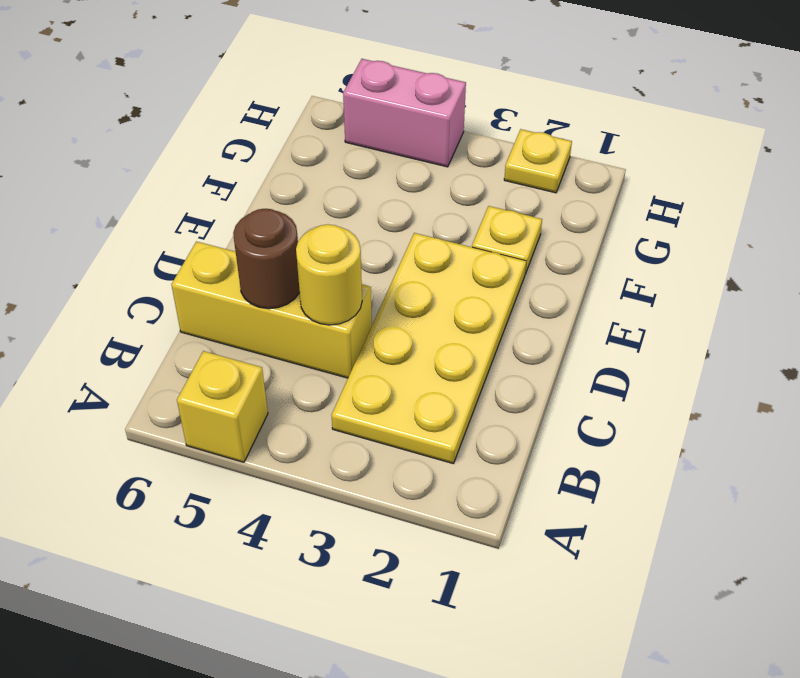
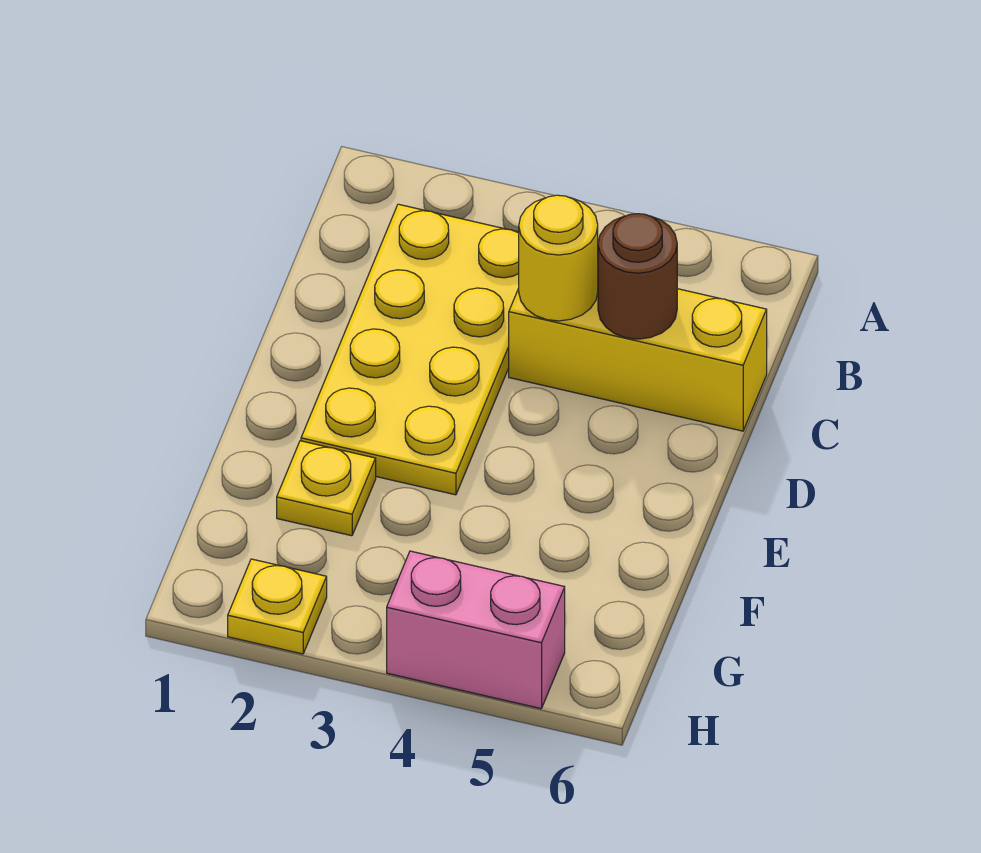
yellow brick A5 level 1 -> none

